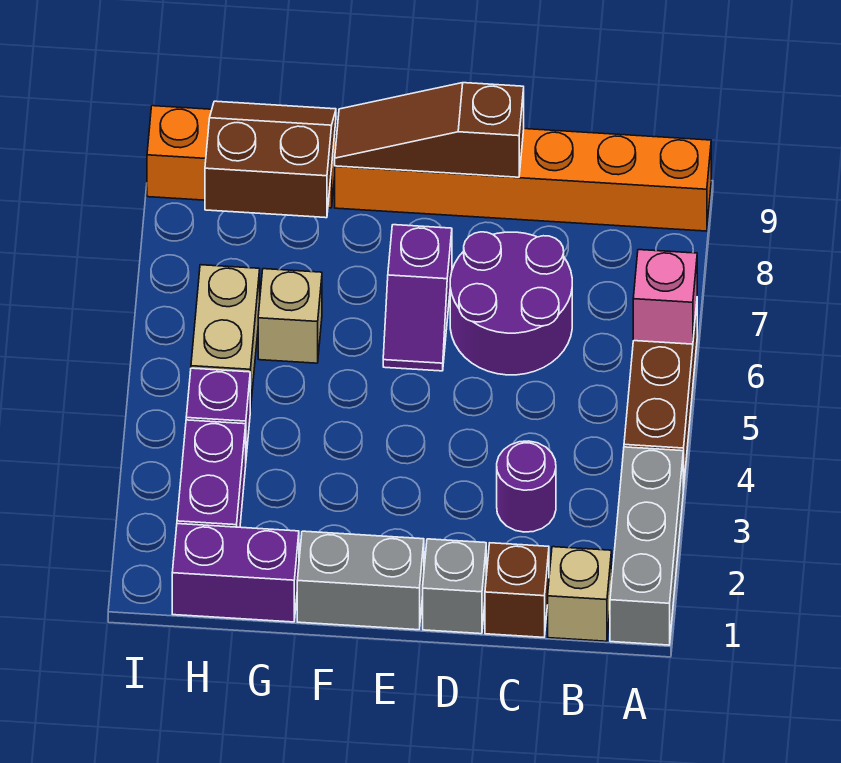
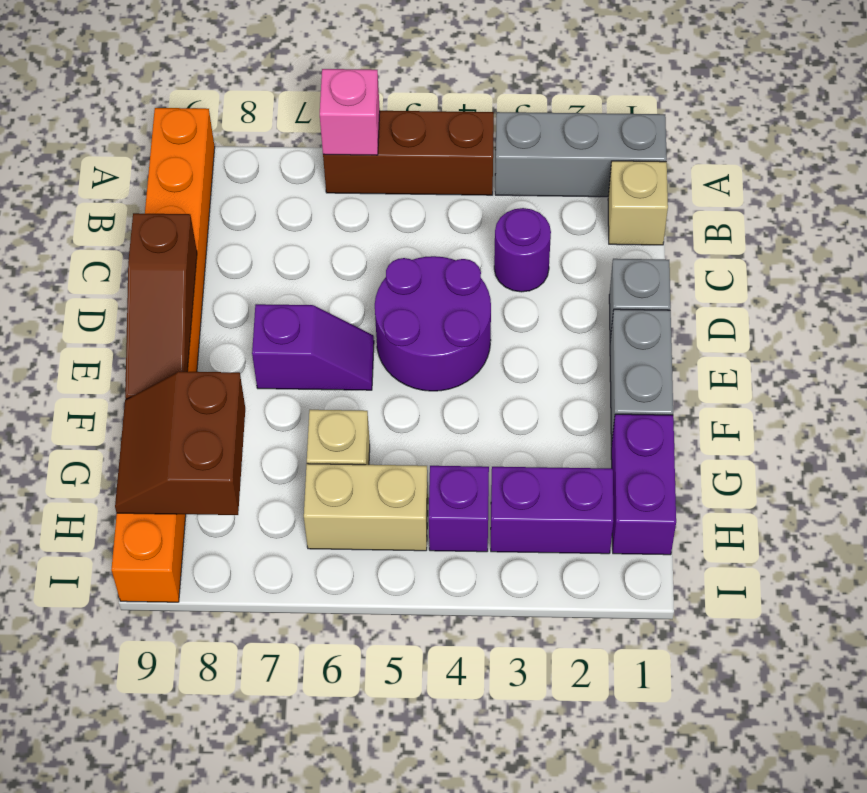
brown brick C1 level 1 -> none
purple round brick C6:D7 level 1 -> purple round brick D4:E5 level 1

